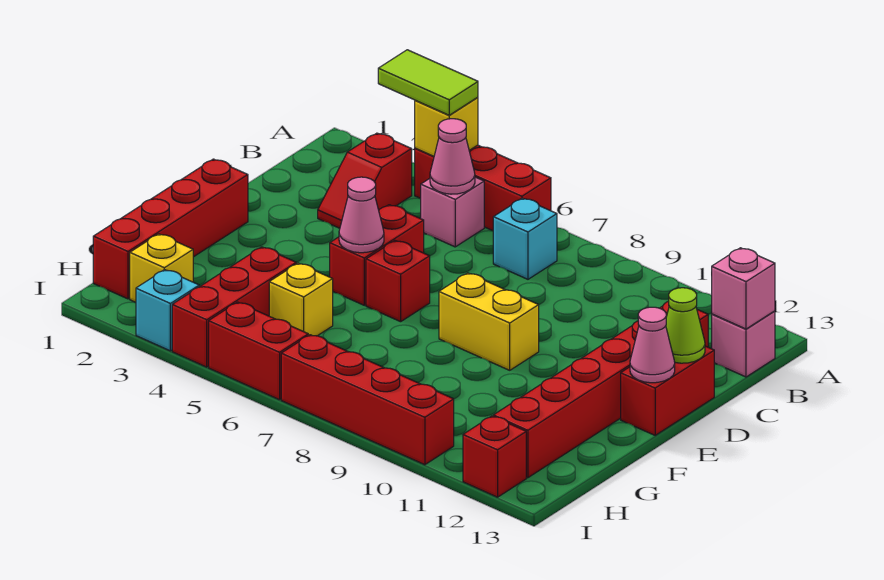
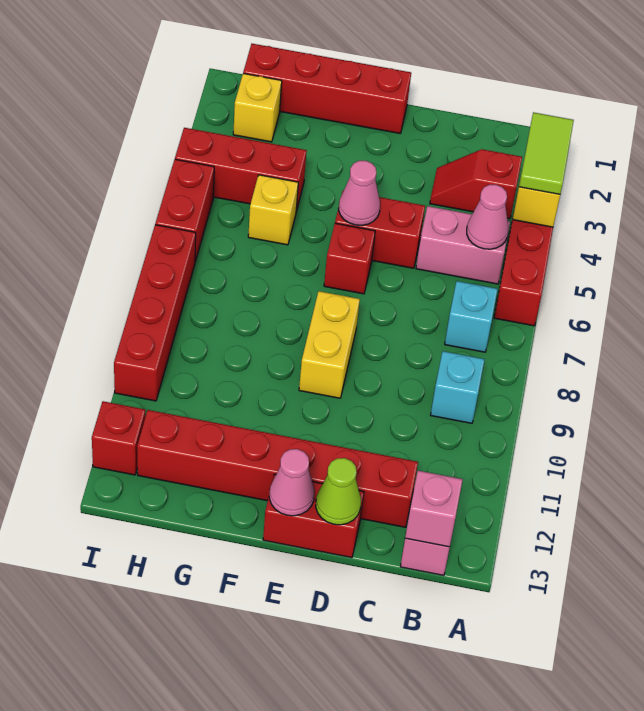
pink brick B5 level 1 -> pink brick B5:C5 level 1
cyan brick I3 level 1 -> cyan brick B9 level 1

